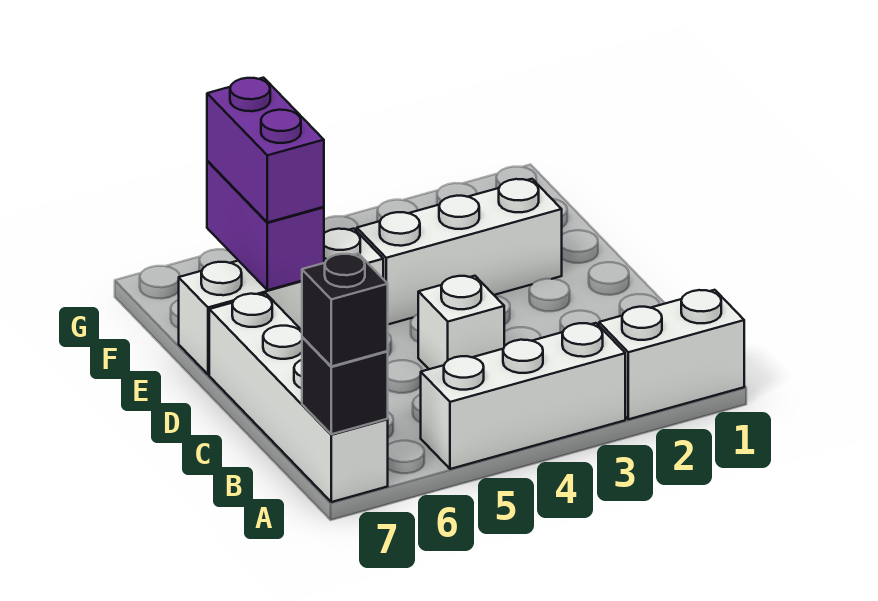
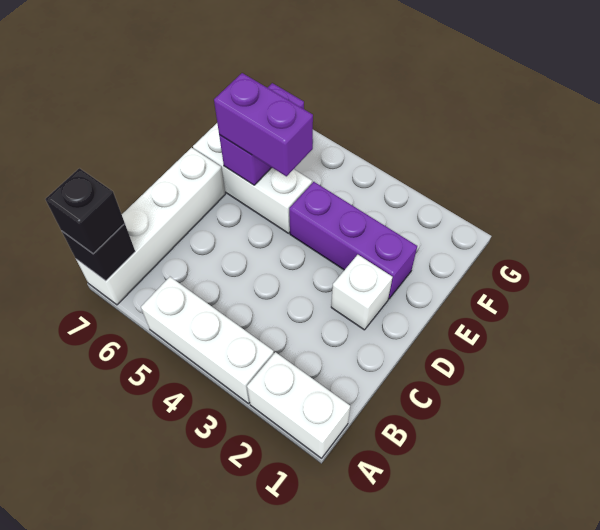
white brick C4 level 1 -> white brick D2 level 1
white brick E2:E4 level 1 -> purple brick E2:E4 level 1
purple brick E6:F6 level 3 -> purple brick E5:E6 level 3

